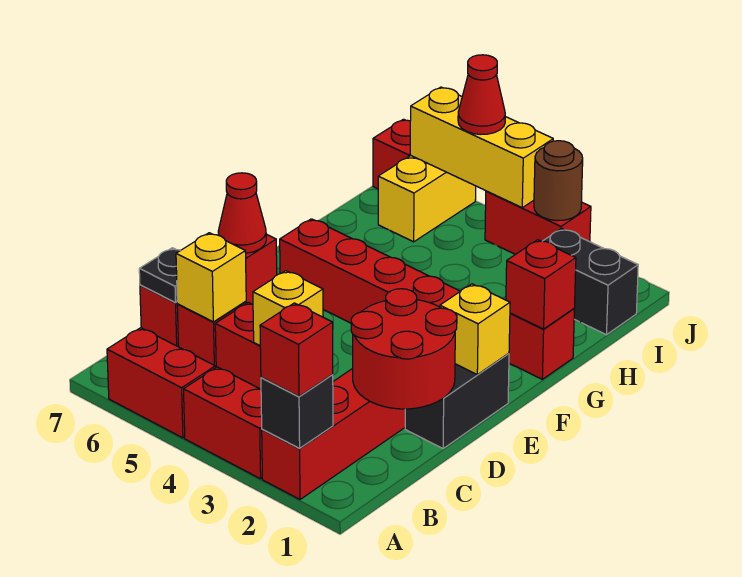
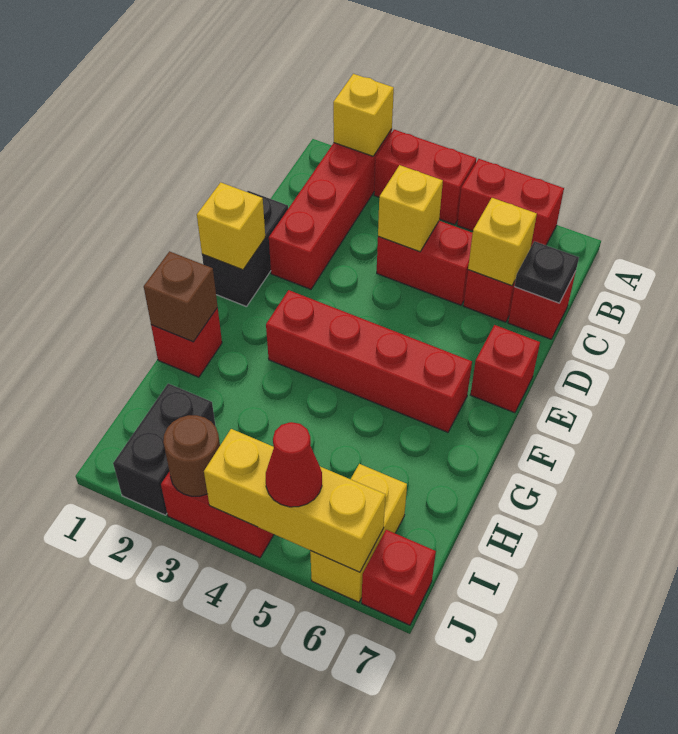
black brick A2 level 2 -> yellow brick A2 level 2
red brick A2 level 3 -> none
red round brick C1:D2 level 2 -> none
red cone E7 level 2 -> none
red brick G1 level 2 -> brown brick G1 level 2
black brick I1:I2 level 1 -> black brick I2:J2 level 1

